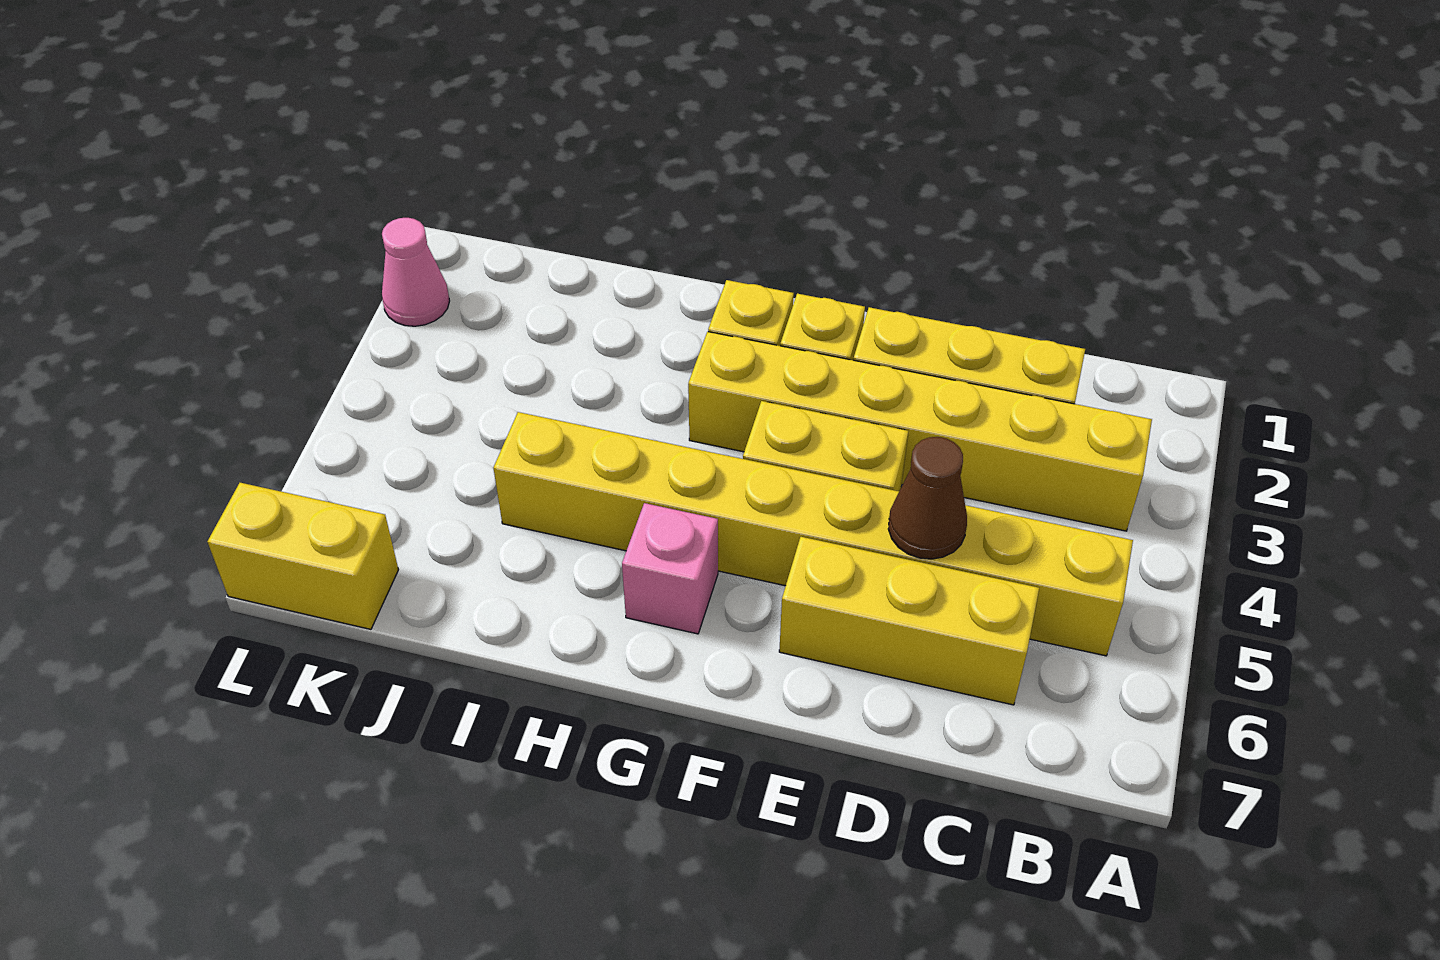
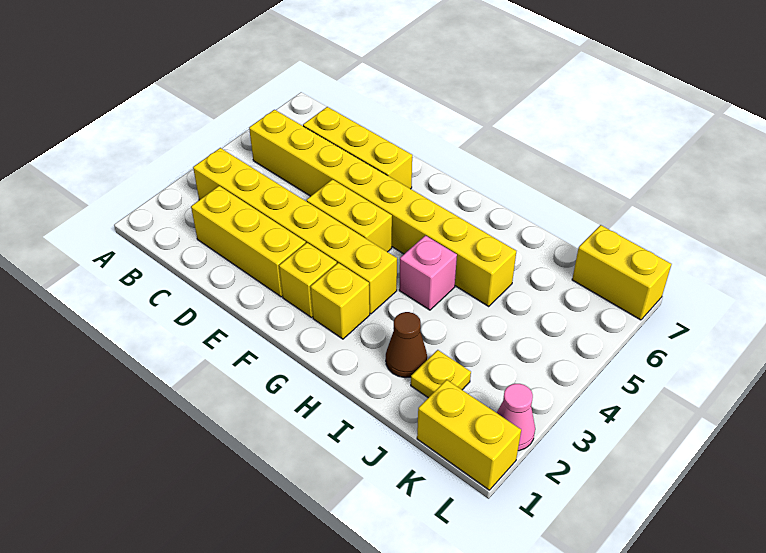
brown cone D5 level 2 -> brown cone I2 level 1
pink brick G6 level 1 -> pink brick H4 level 1
none -> yellow plate J2 level 1
none -> yellow brick K1:L1 level 1

